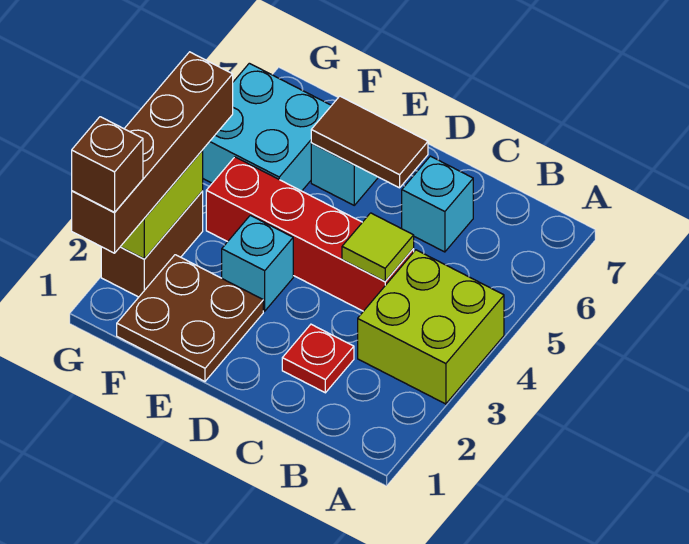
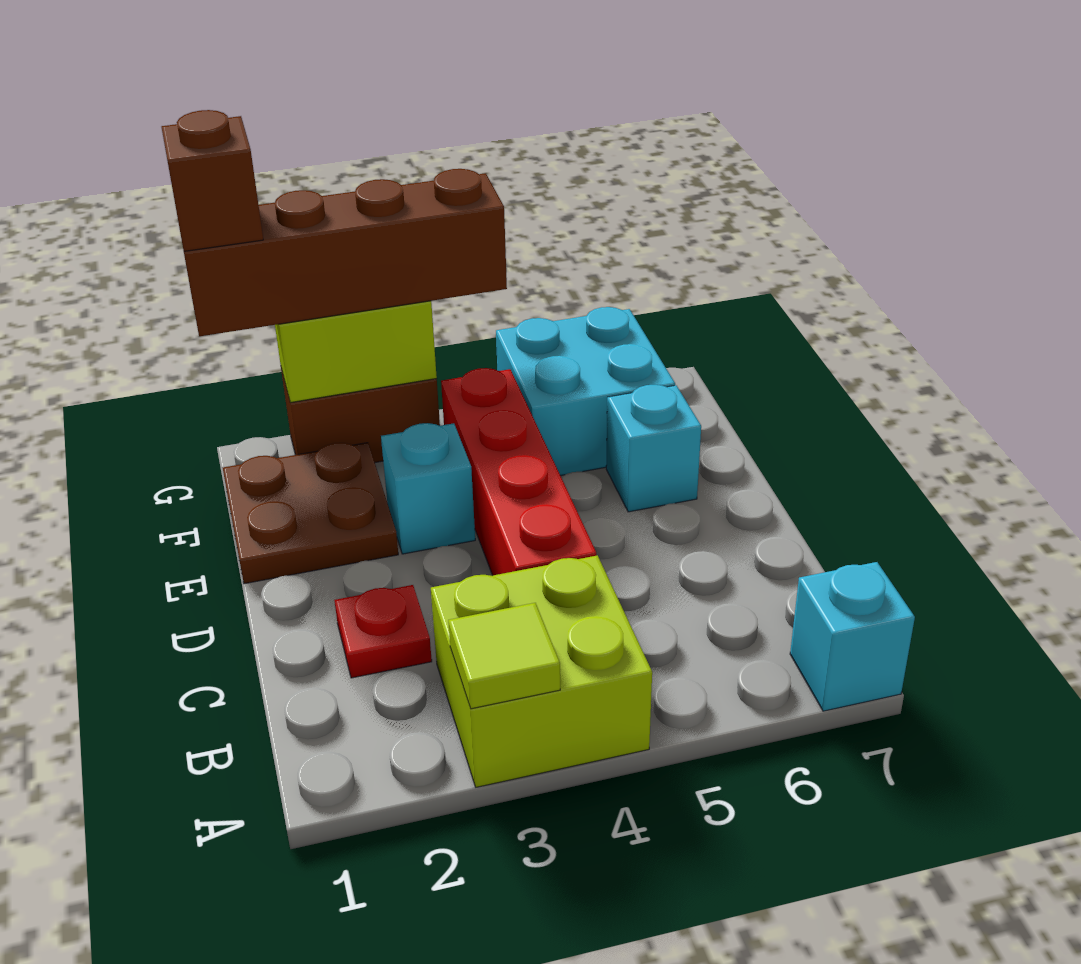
lime tile C4 level 2 -> lime tile A3 level 2
cyan brick C6 level 1 -> cyan brick A7 level 1
brown tile D6:E6 level 2 -> none

